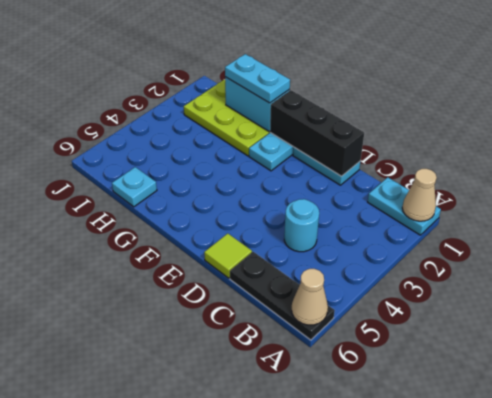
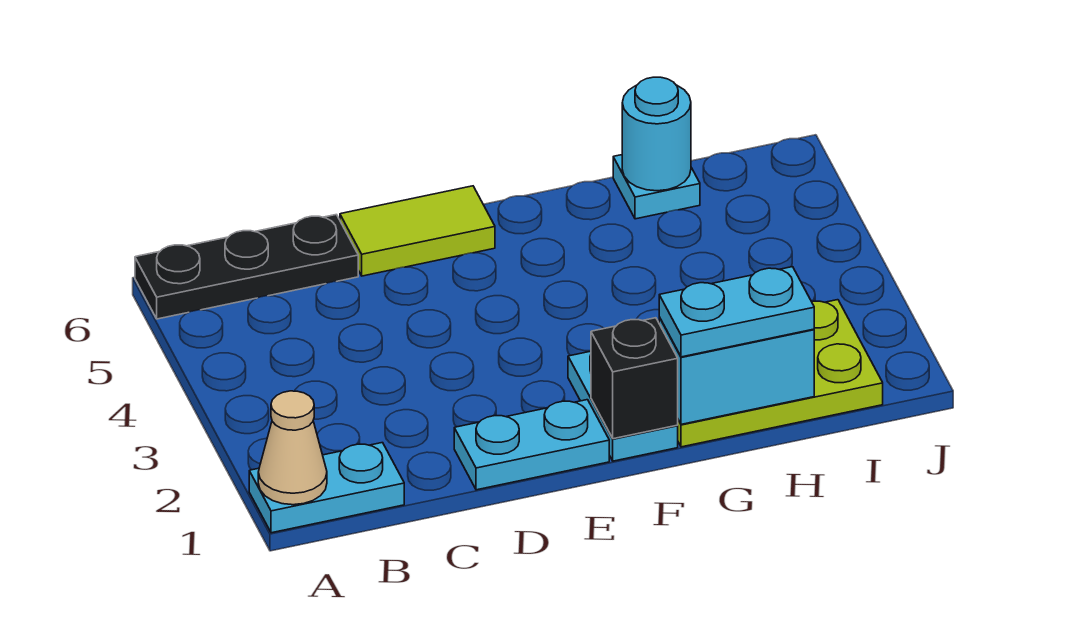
tan cone A6 level 2 -> none
cyan round brick C4 level 1 -> cyan round brick H6 level 2
black brick D1:F1 level 2 -> black brick F1 level 2
lime tile D6 level 1 -> lime tile D6:E6 level 1

